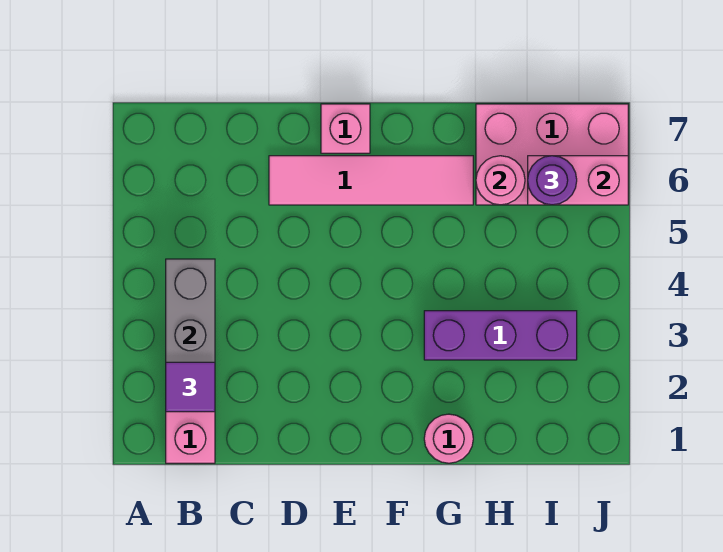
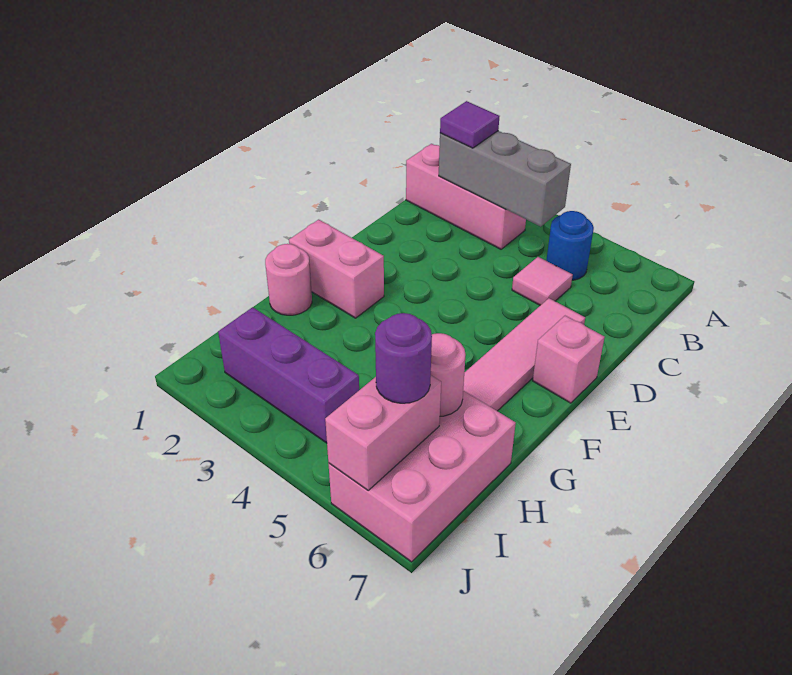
none -> blue round brick B5 level 1
none -> pink tile C5 level 1
none -> pink brick F1:F2 level 1
purple brick G3:I3 level 1 -> purple brick I2:I4 level 1

